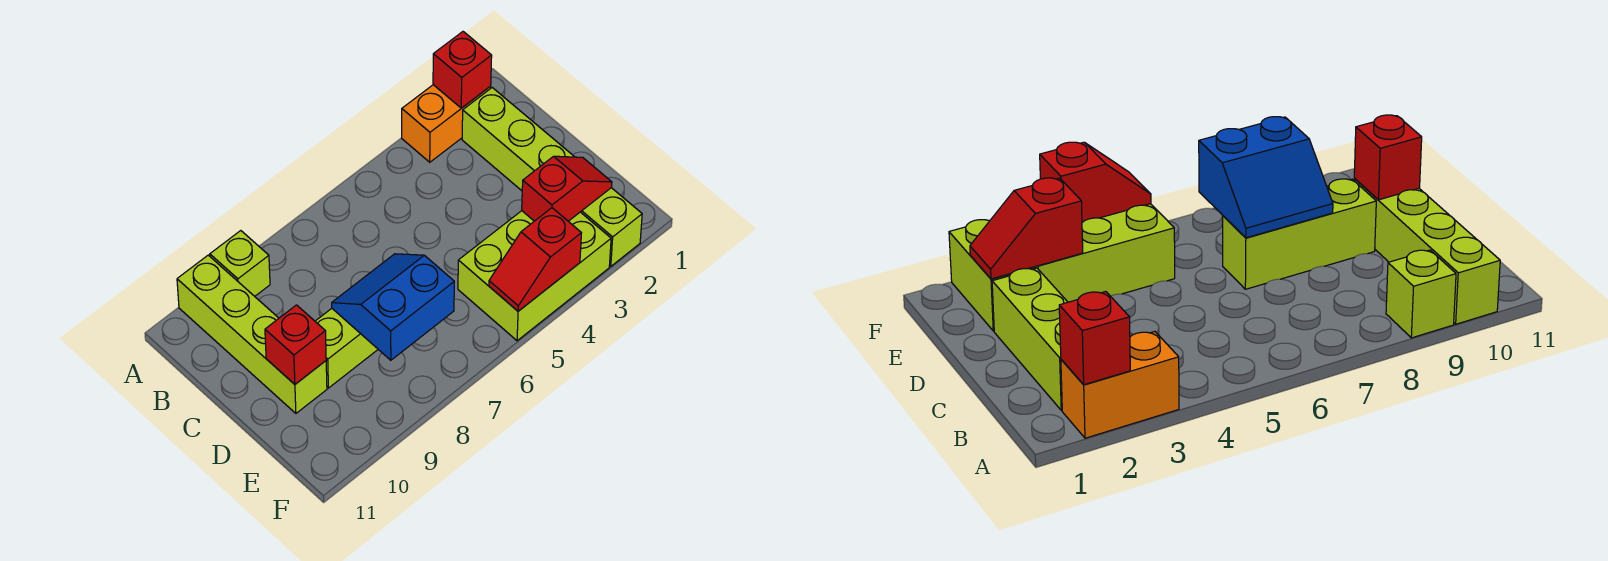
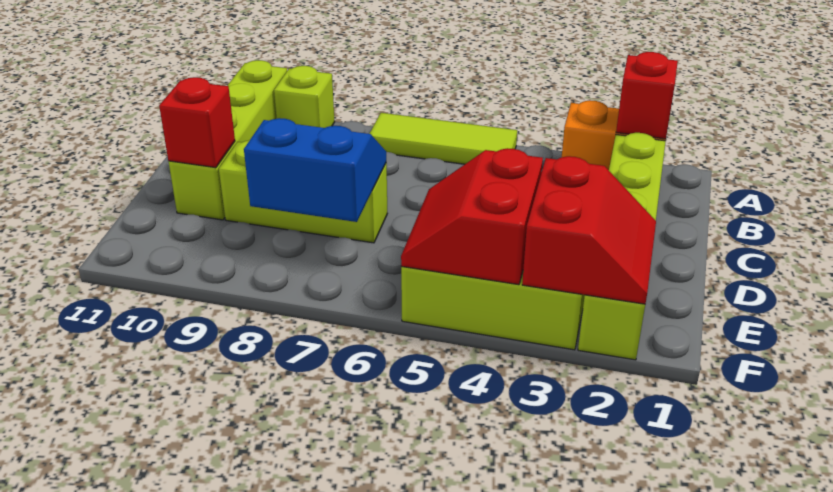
none -> lime tile A5:A7 level 1
red slope E2:E3 level 2 top 3 -> red slope E2:F3 level 2 top 3
red slope F4:F5 level 2 top 4 -> red slope E4:F5 level 2 top 4

